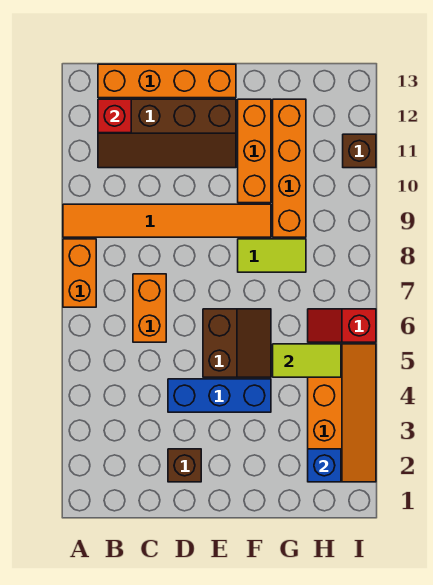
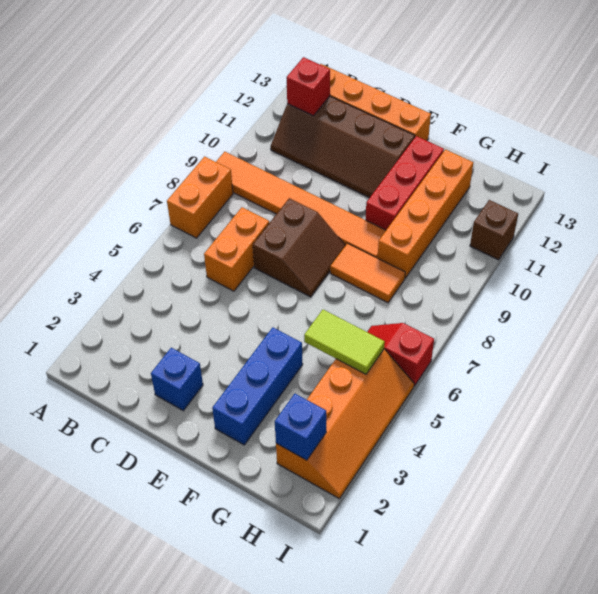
brown brick D2 level 1 -> blue brick D2 level 1
blue brick D4:F4 level 1 -> blue brick F2:F4 level 1
brown slope E5:F6 level 1 top E -> brown slope D7:E8 level 1 top D
lime tile F8:G8 level 1 -> orange tile F8:G8 level 1
orange brick F10:F12 level 1 -> red brick F10:F12 level 1

